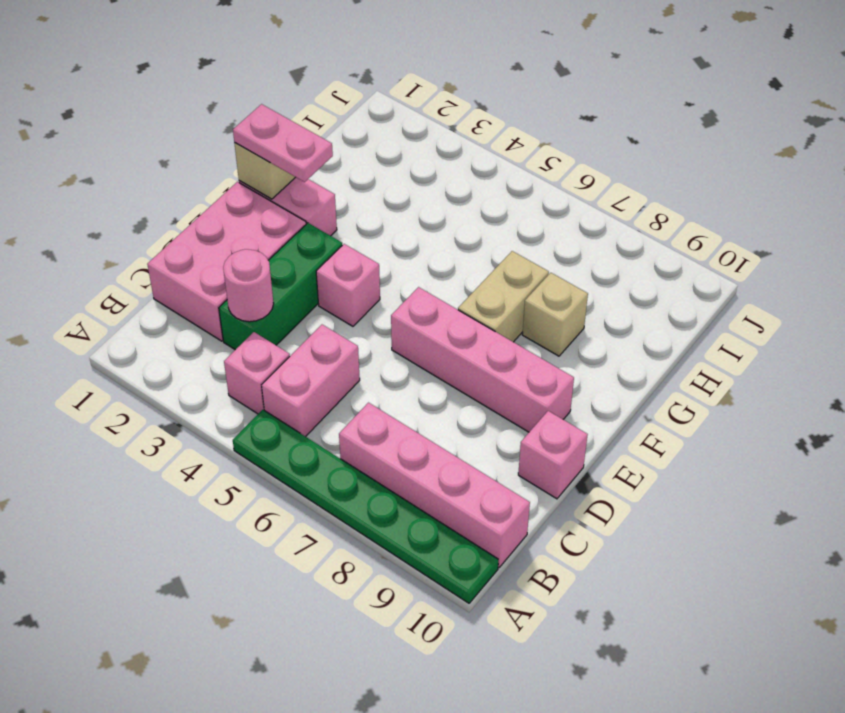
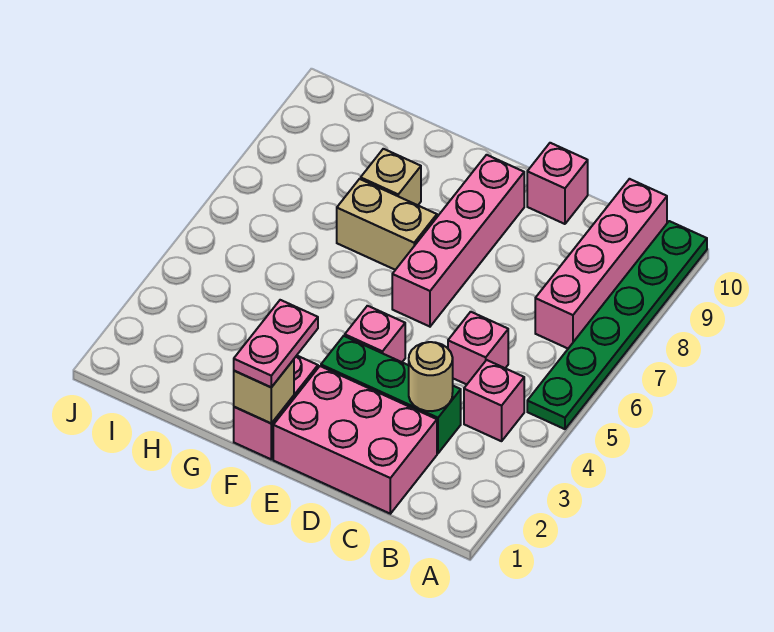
pink brick B5:C5 level 1 -> pink brick C5 level 1
pink round brick C3 level 2 -> tan round brick C3 level 2

